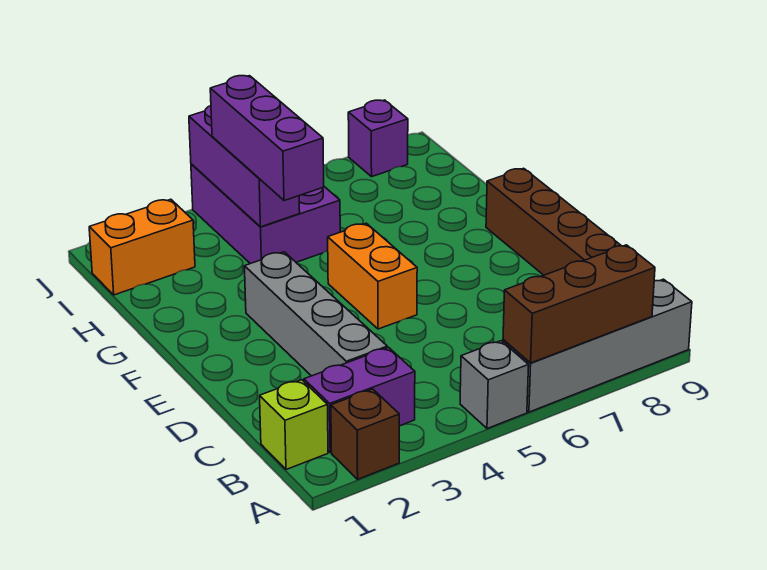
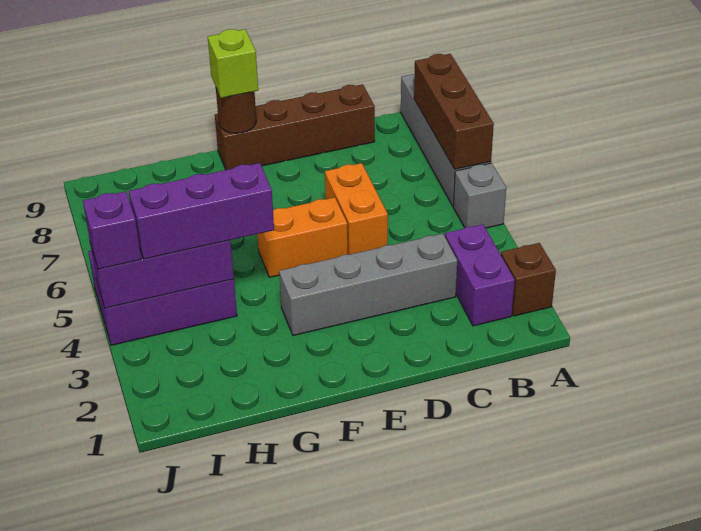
lime brick B1 level 1 -> lime brick F9 level 3
none -> brown round brick F9 level 2
orange brick I1:I2 level 1 -> orange brick D5:D6 level 1
purple brick J8 level 1 -> purple brick J4 level 3

